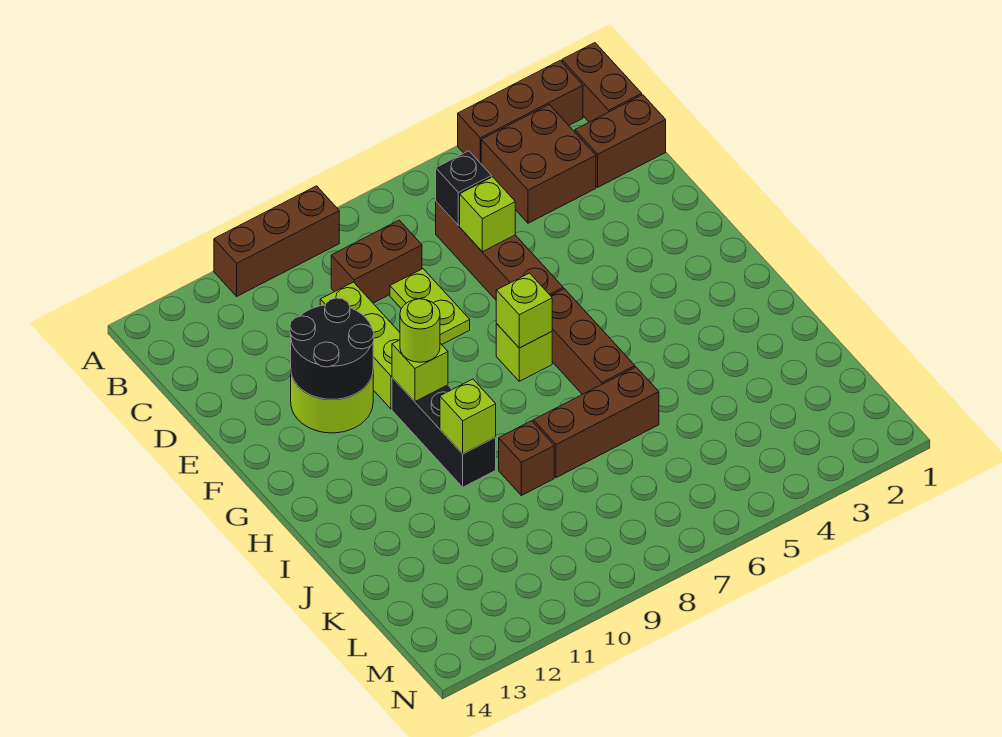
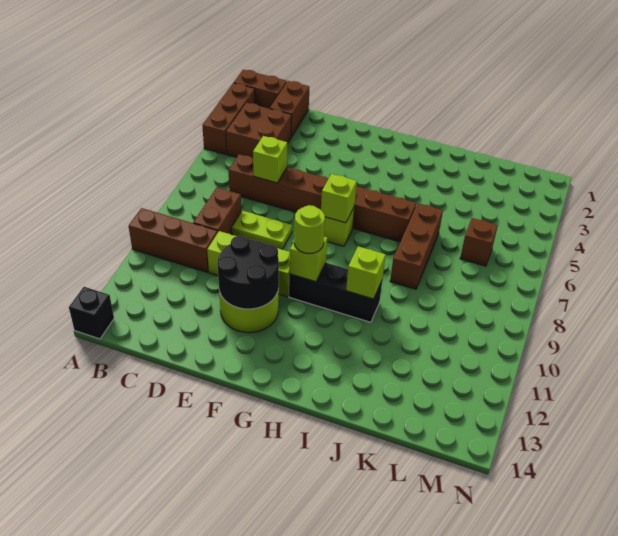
brown brick A9:A11 level 1 -> brown brick A10:C10 level 1
black brick C6 level 2 -> black brick A14 level 1
brown brick J9 level 1 -> brown brick L6 level 1

